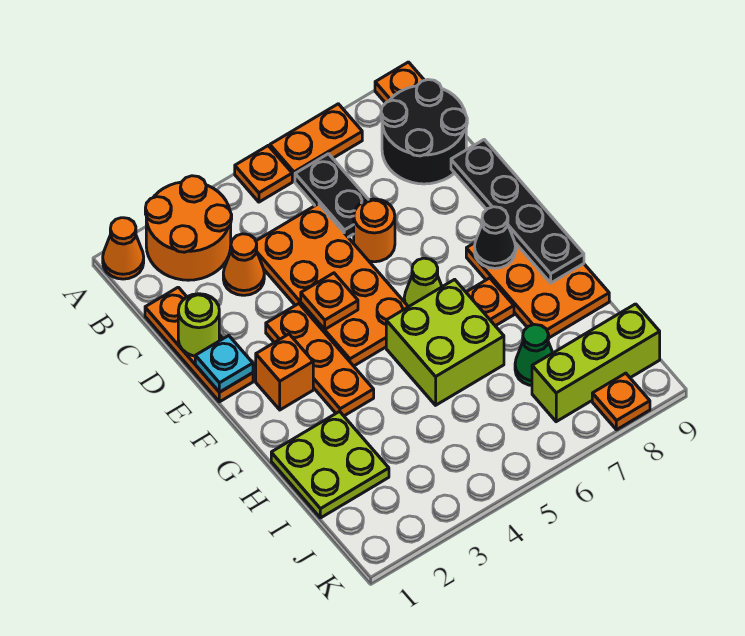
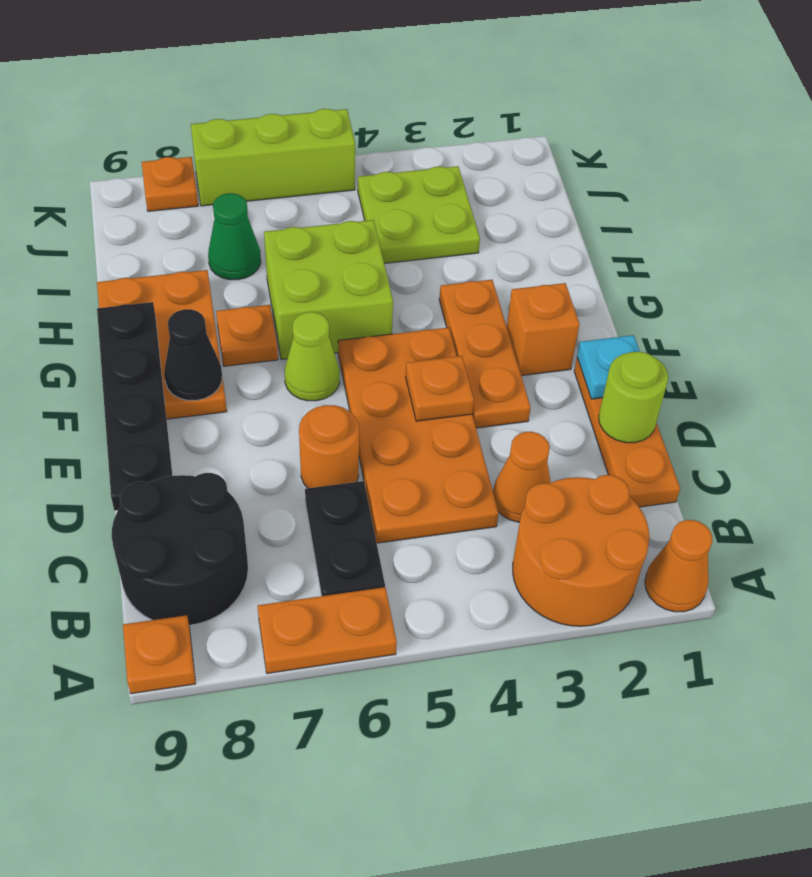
orange plate A5 level 1 -> none
lime plate H1:I2 level 1 -> lime plate I3:J4 level 1
lime brick J7:J9 level 1 -> lime brick K5:K7 level 1

